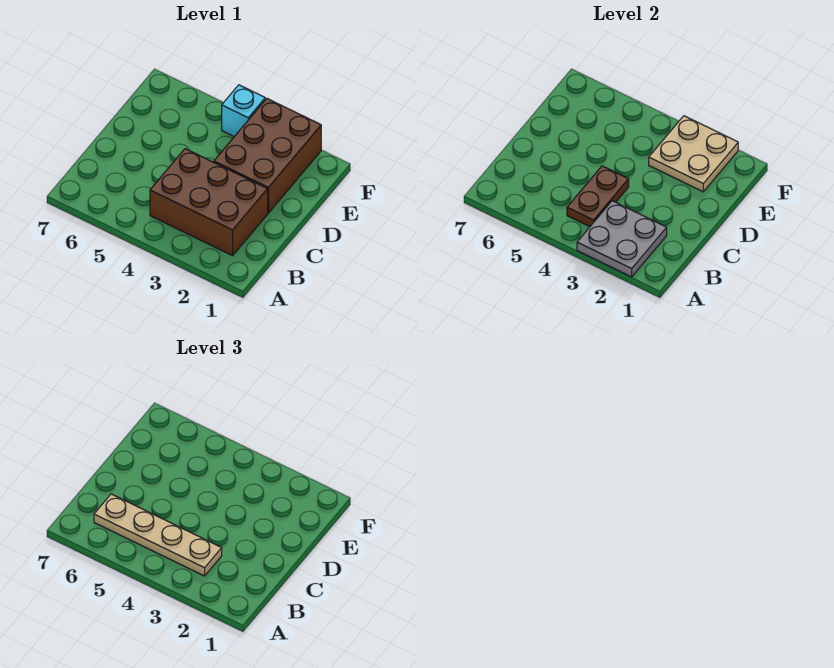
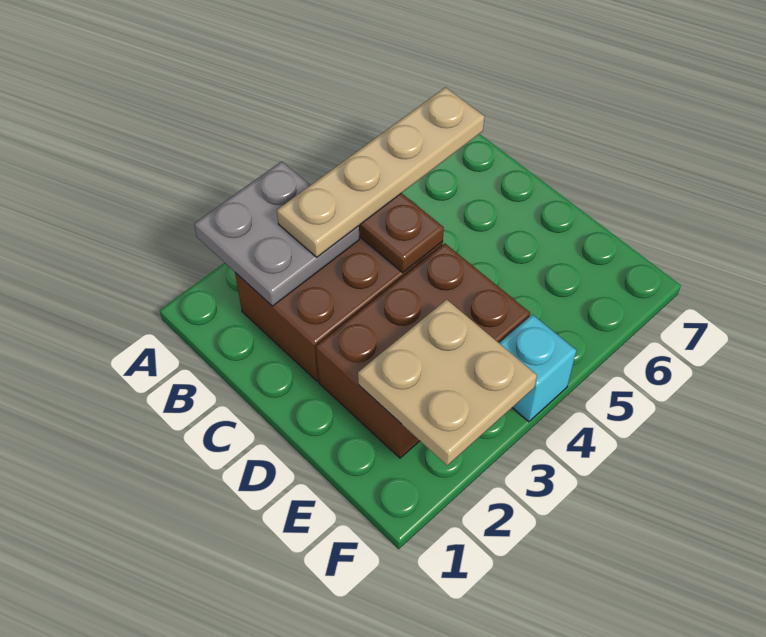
brown brick D2:F3 level 1 -> brown brick D2:E4 level 1

